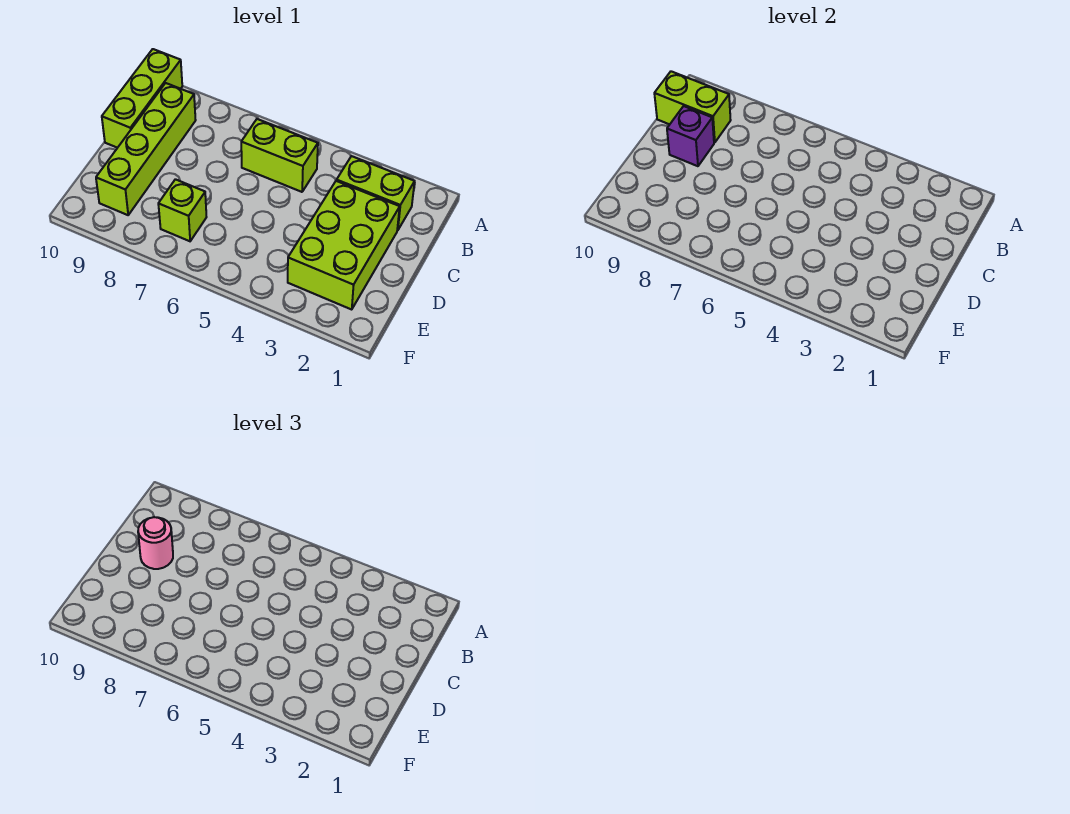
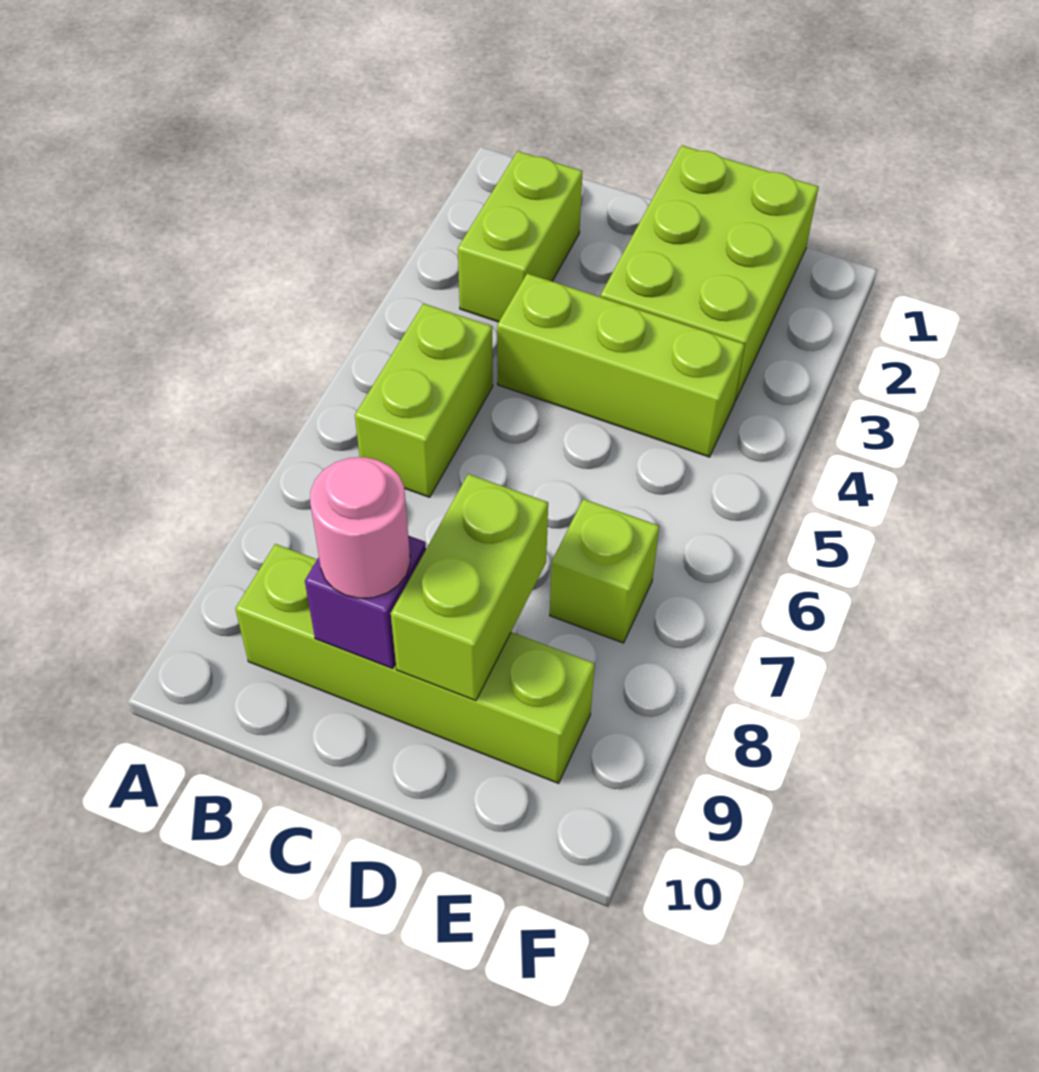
lime brick A10:C10 level 1 -> lime brick C4:E4 level 1
lime brick B9:B10 level 2 -> lime brick D8:D9 level 2
lime brick C2:E3 level 1 -> lime brick D1:E3 level 1

